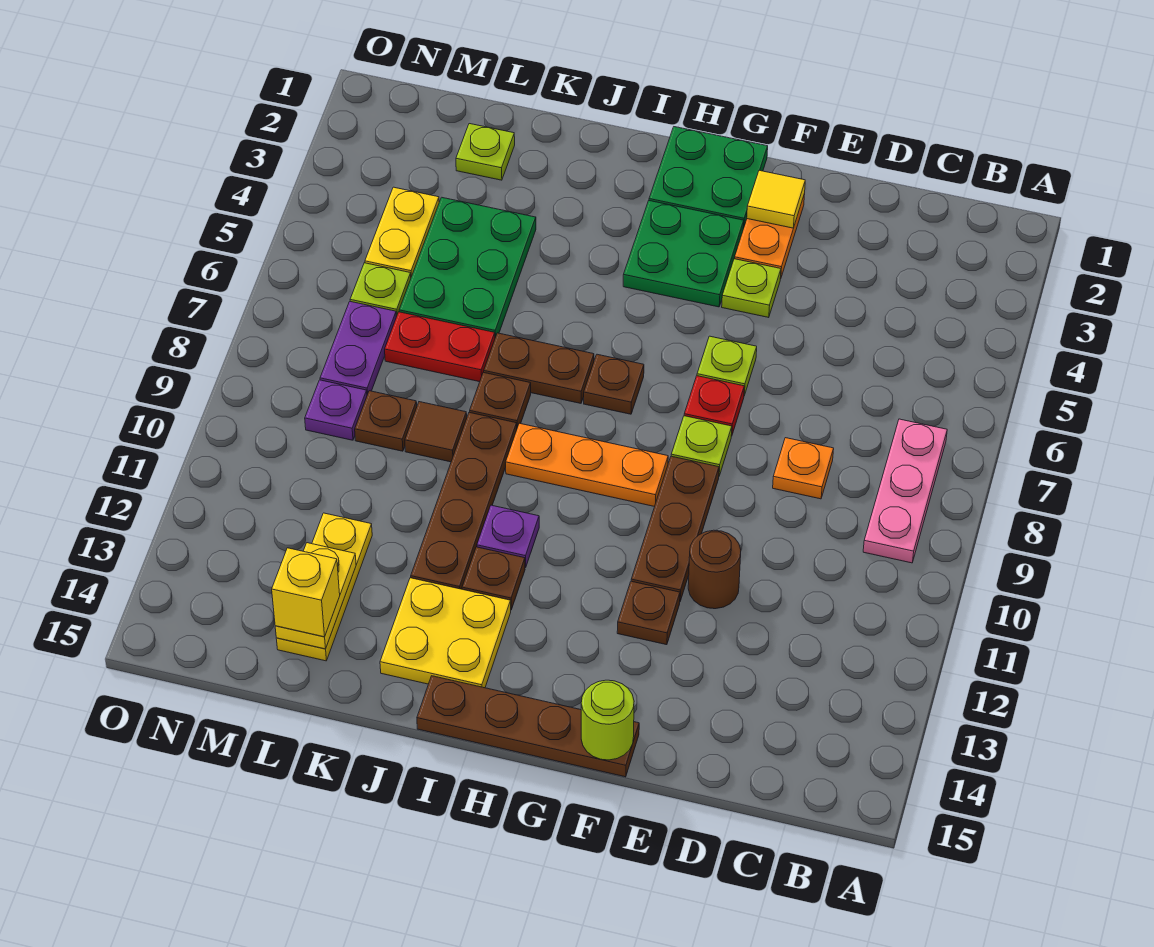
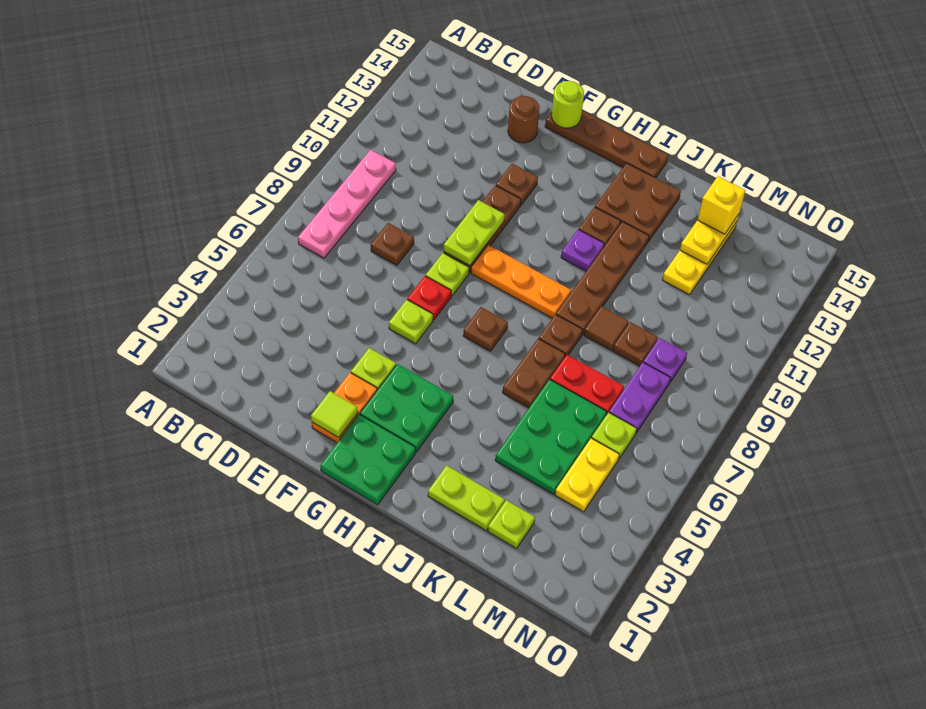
pink plate B7:B9 level 1 -> pink plate B7:B10 level 1
orange plate D8 level 1 -> brown plate D8 level 1
brown round brick E11 level 1 -> brown round brick E14 level 1
yellow tile F2 level 2 -> lime tile F2 level 2
none -> lime plate F9:F10 level 2
brown plate I7:J7 level 1 -> brown plate J6:J7 level 1
yellow plate I13:J14 level 1 -> brown plate I13:J14 level 1
none -> lime plate J2:K2 level 1

